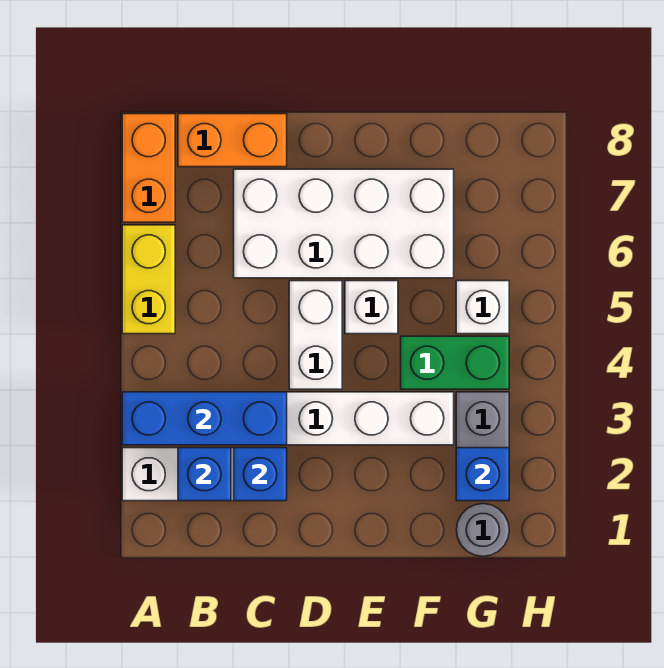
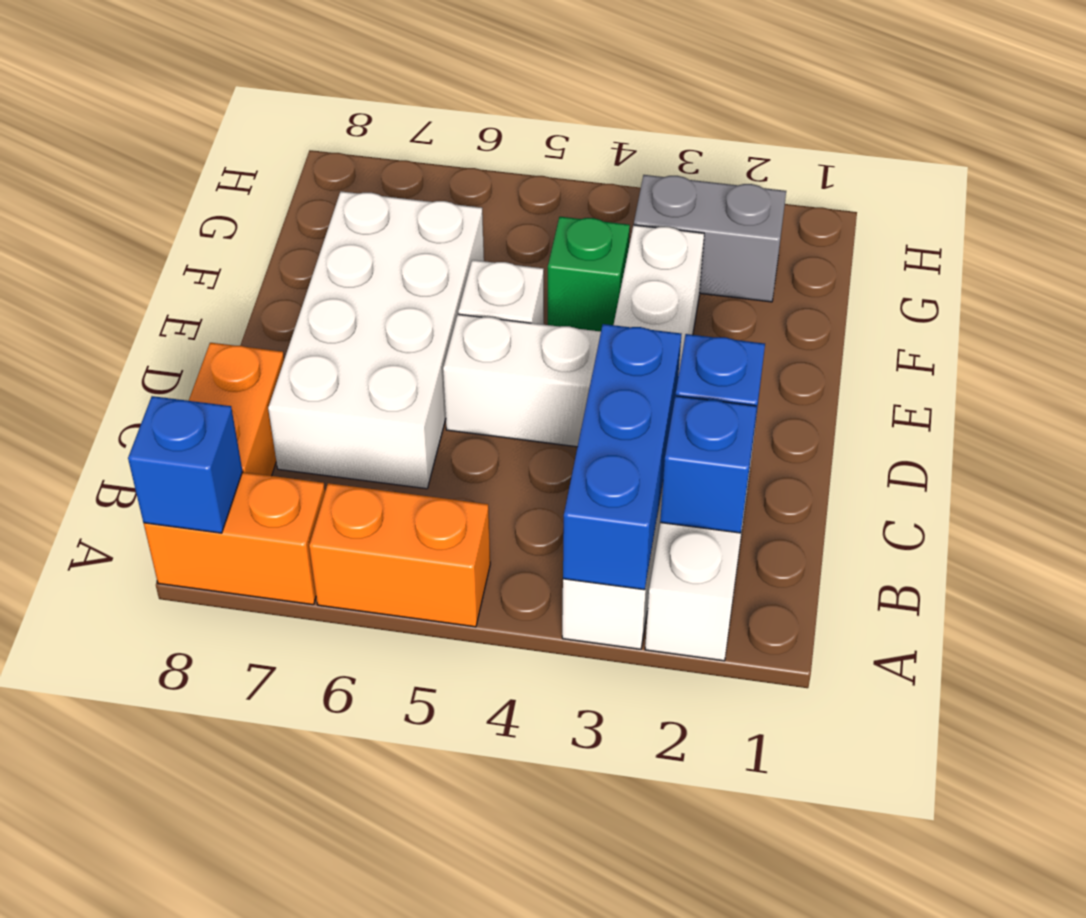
yellow brick A5:A6 level 1 -> orange brick A5:A6 level 1
green brick F4:G4 level 1 -> green brick F4 level 1
grey round brick G1 level 1 -> none
blue brick G2 level 2 -> blue brick A8 level 2
white brick G5 level 1 -> none

